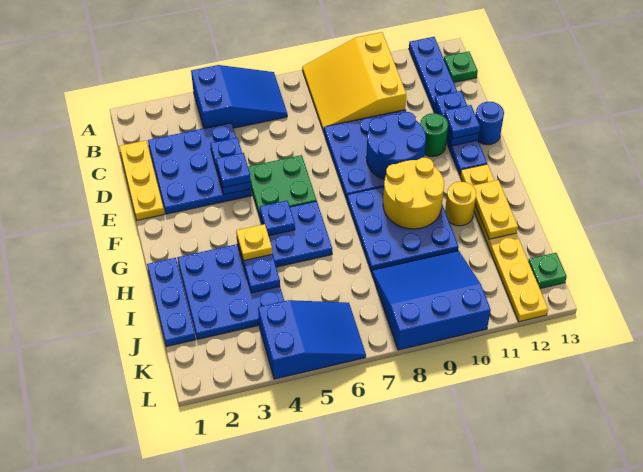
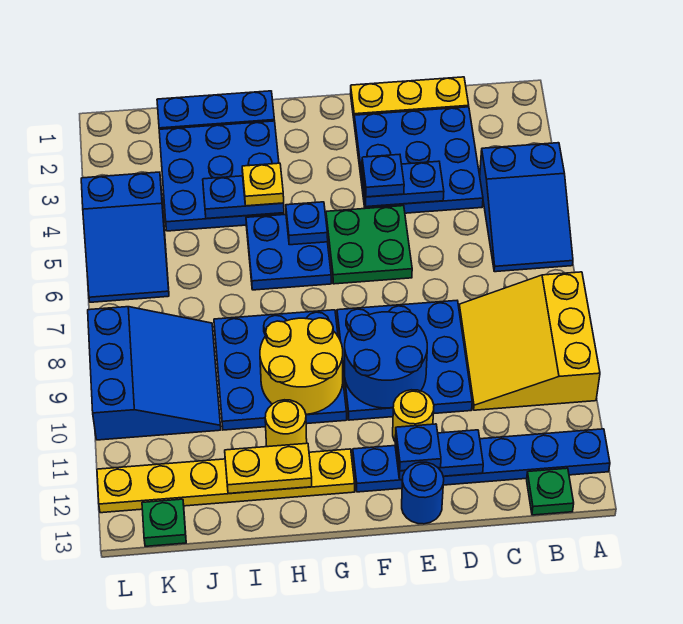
yellow slope A8:C10 level 1 top 10 -> yellow slope A8:C10 level 1 top A
green round brick E11 level 1 -> yellow round brick E11 level 1

